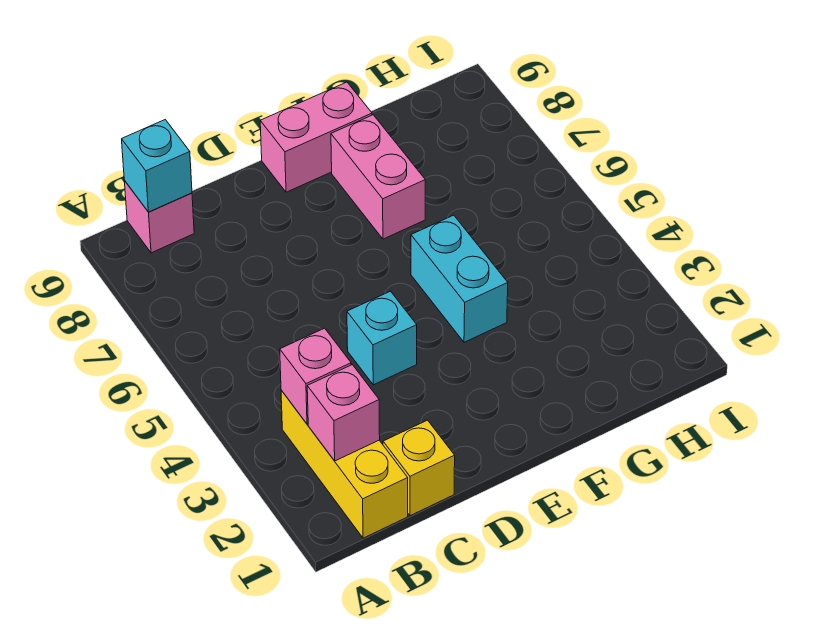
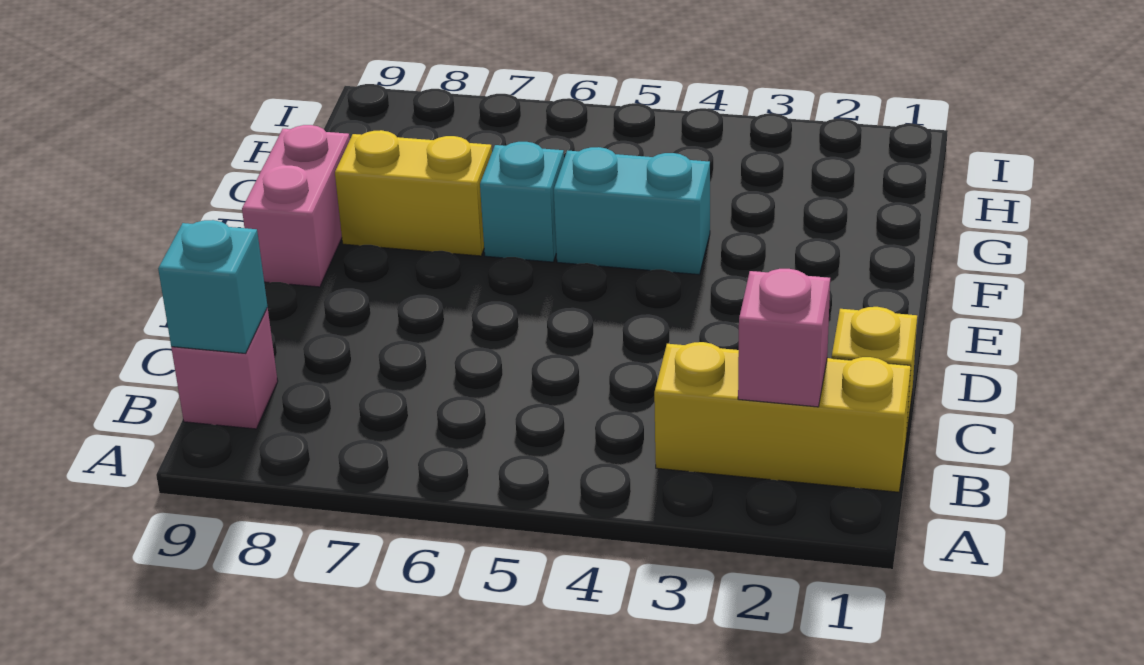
pink brick B3 level 2 -> none
cyan brick D4 level 1 -> cyan brick F6 level 1
pink brick F7:F8 level 1 -> yellow brick F7:F8 level 1

